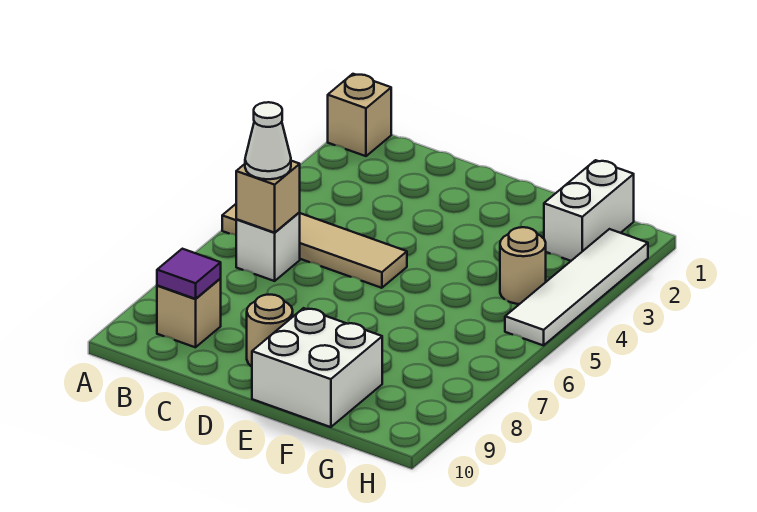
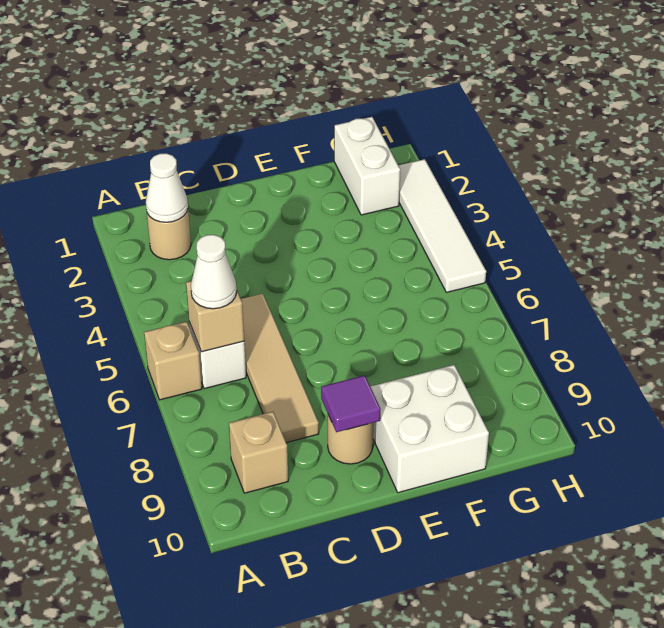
tan brick A1 level 1 -> tan brick A6 level 1
tan tile A5:D5 level 1 -> tan tile C5:C8 level 1
none -> white cone B2 level 2
purple tile B9 level 2 -> purple tile D9 level 2
tan round brick G4 level 1 -> tan round brick B2 level 1

